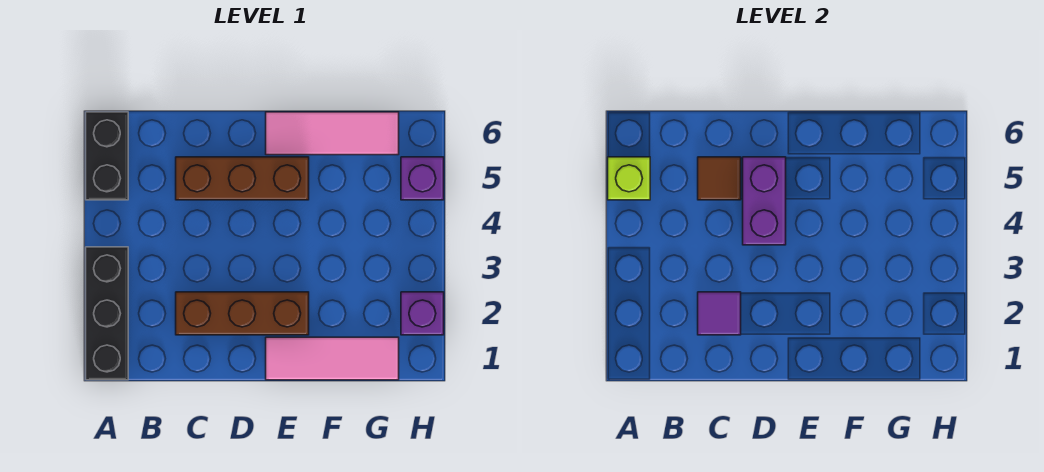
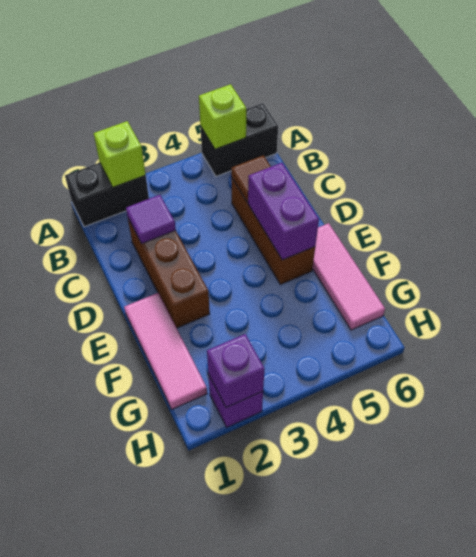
black brick A1:A3 level 1 -> black brick A1:A2 level 1
none -> lime brick A2 level 2
purple brick D4:D5 level 2 -> purple brick D5:E5 level 2
purple brick H5 level 1 -> purple brick H2 level 2

